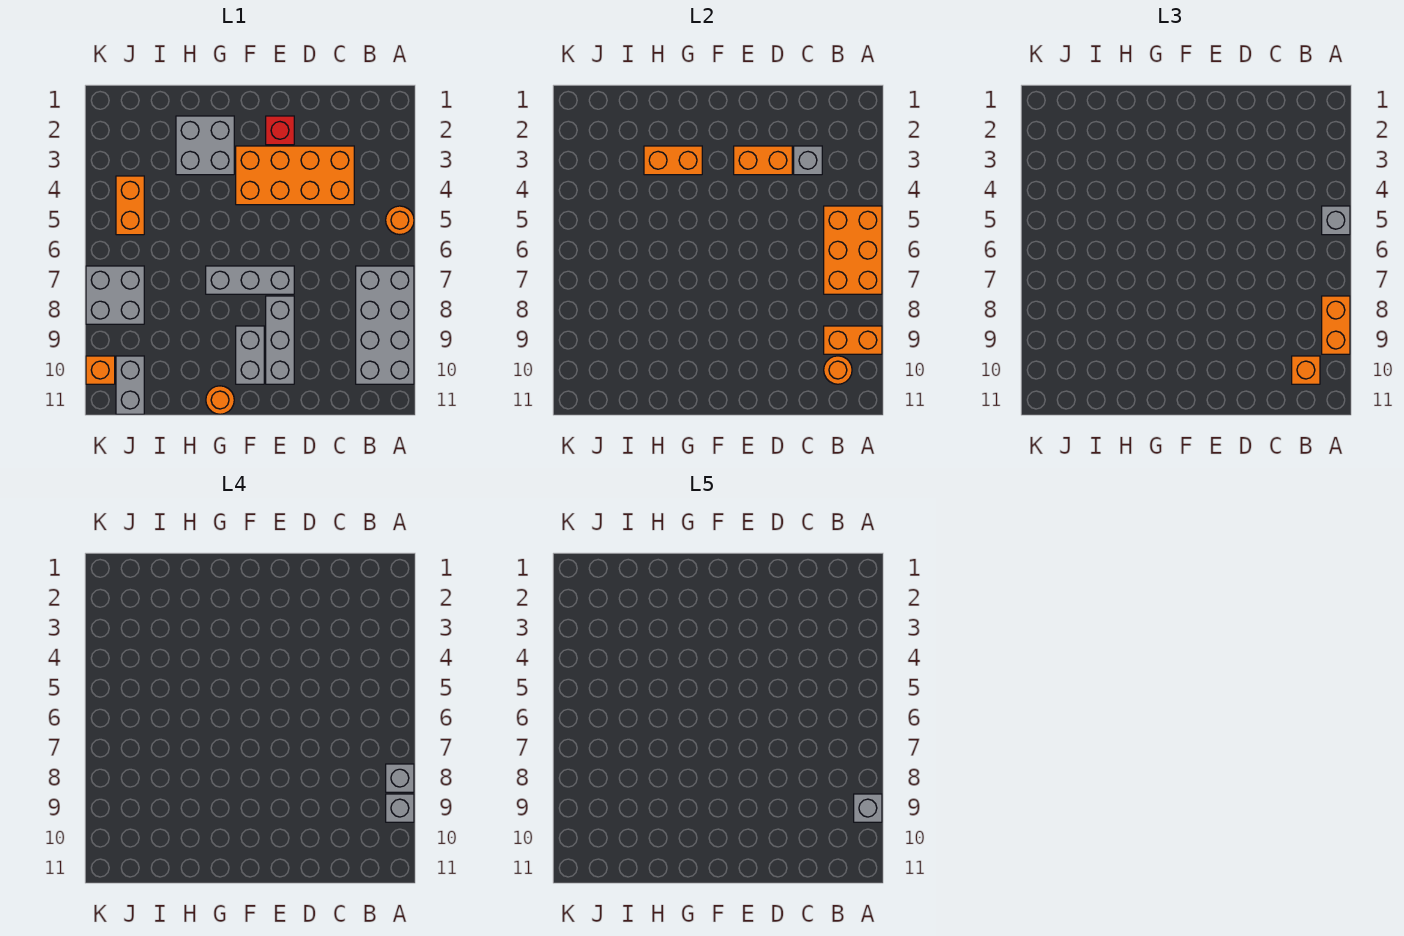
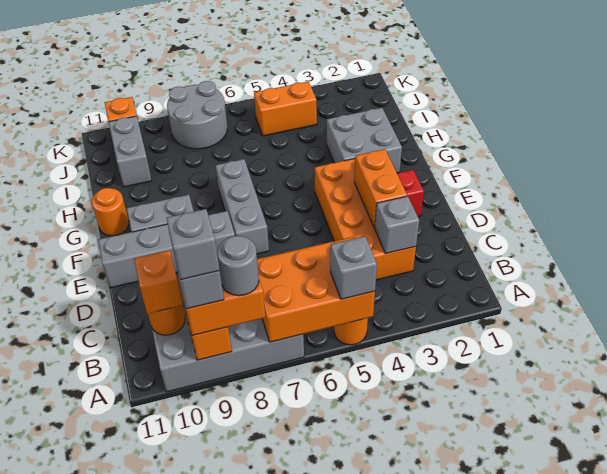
grey brick A8 level 4 -> grey round brick A8 level 4
grey brick E8:E10 level 1 -> grey brick E8:E11 level 1
orange brick G3:H3 level 2 -> none
grey brick J7:K8 level 1 -> grey round brick J7:K8 level 1
grey brick J10:J11 level 1 -> grey brick I10:J10 level 1

